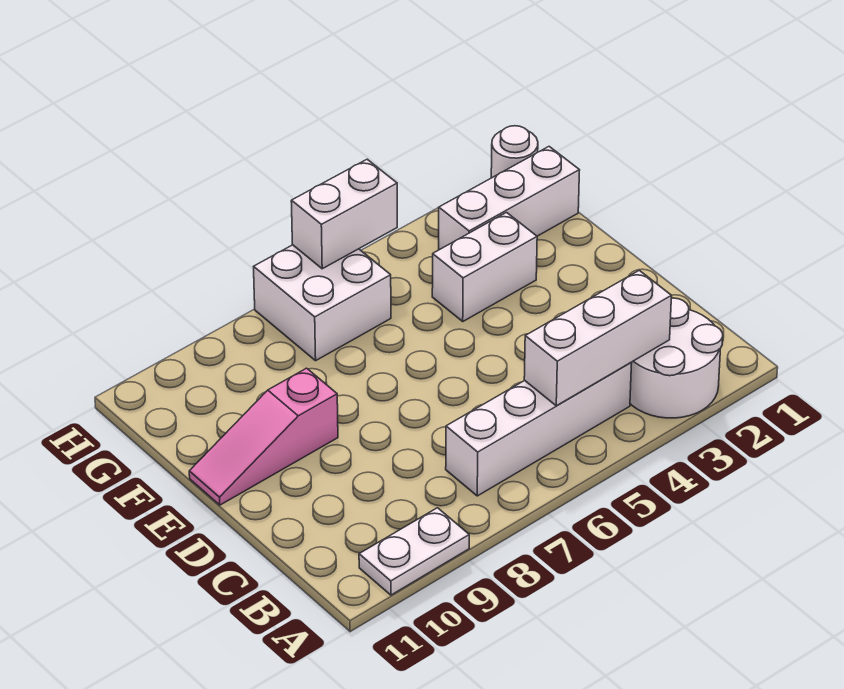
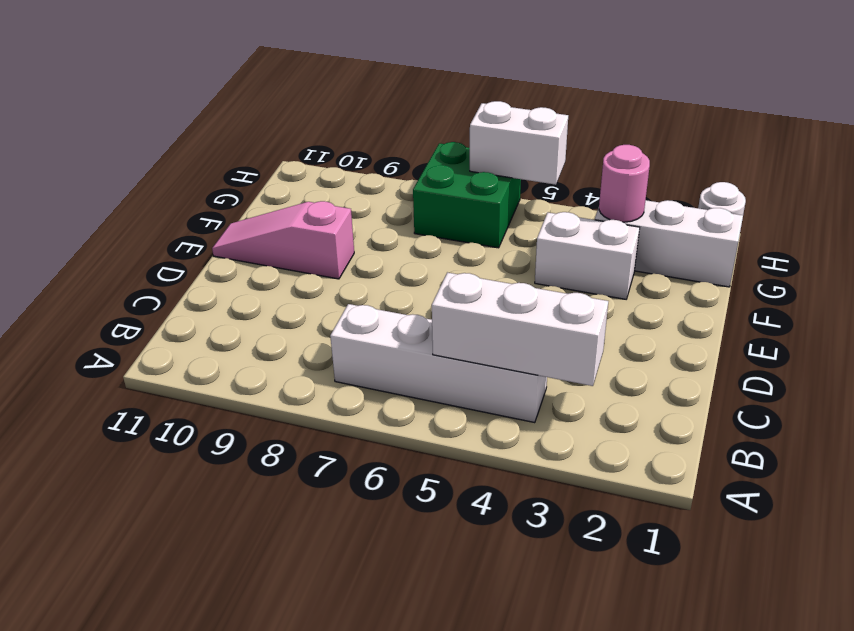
white round brick A2:B3 level 1 -> none
white plate A9:A10 level 1 -> none
none -> pink round brick G3 level 2
white brick G6:H7 level 1 -> green brick G6:H7 level 1

